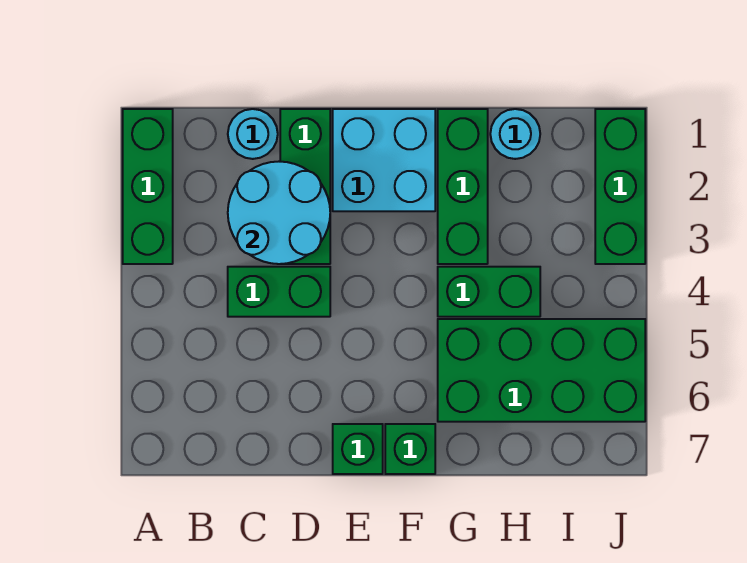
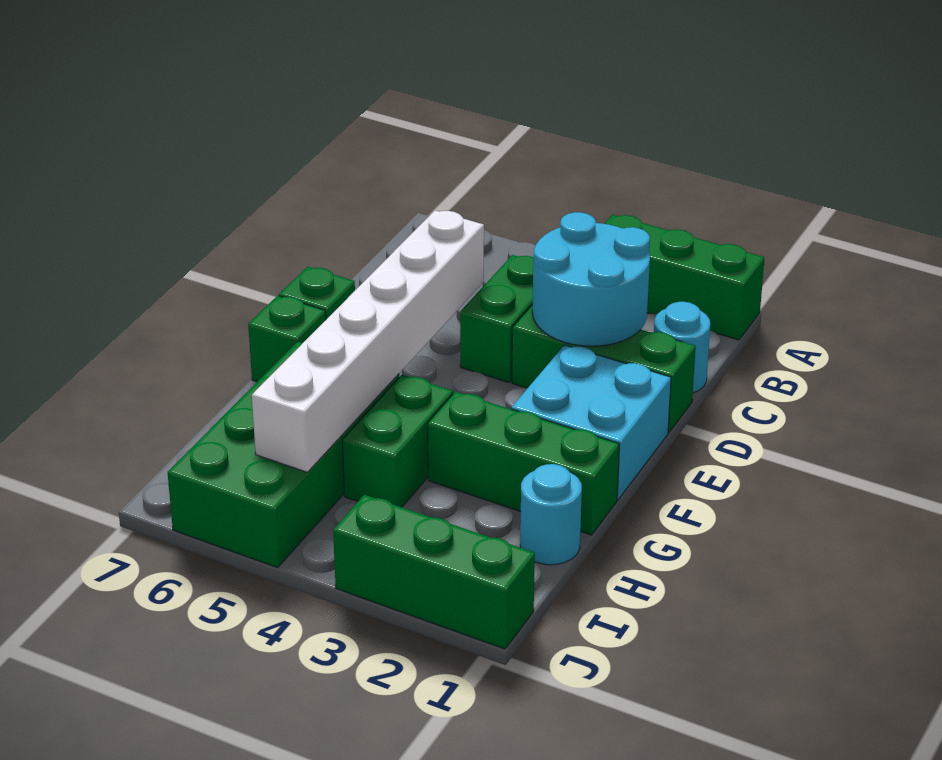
none -> white brick D5:I5 level 2

